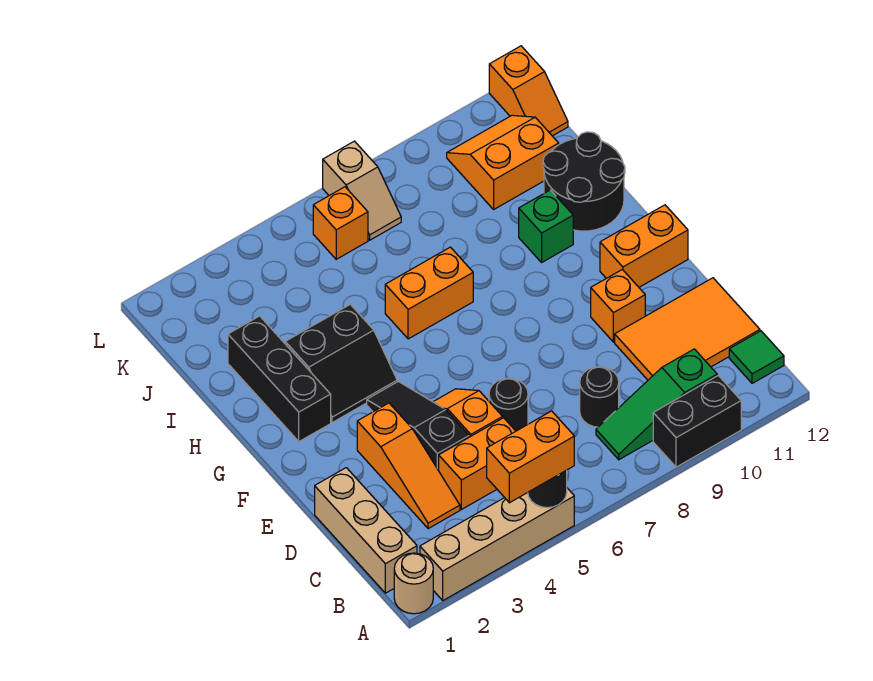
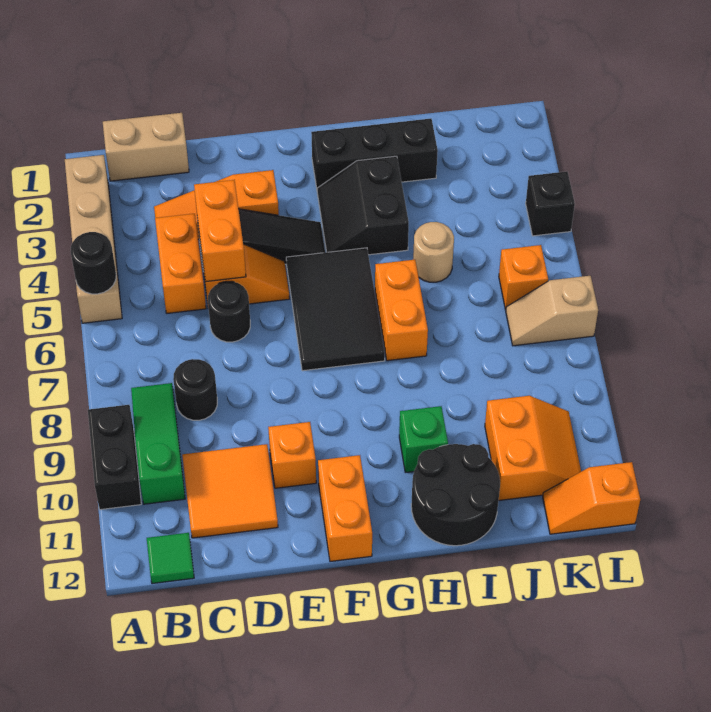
tan round brick A1 level 1 -> tan round brick I5 level 1
orange brick A4:A5 level 3 -> orange brick D4:D5 level 2
tan brick B1:D1 level 1 -> tan brick B1:C1 level 1
orange tile C10:D12 level 1 -> orange tile C10:D11 level 1
none -> black tile F5:G7 level 1
none -> black brick L4 level 1

